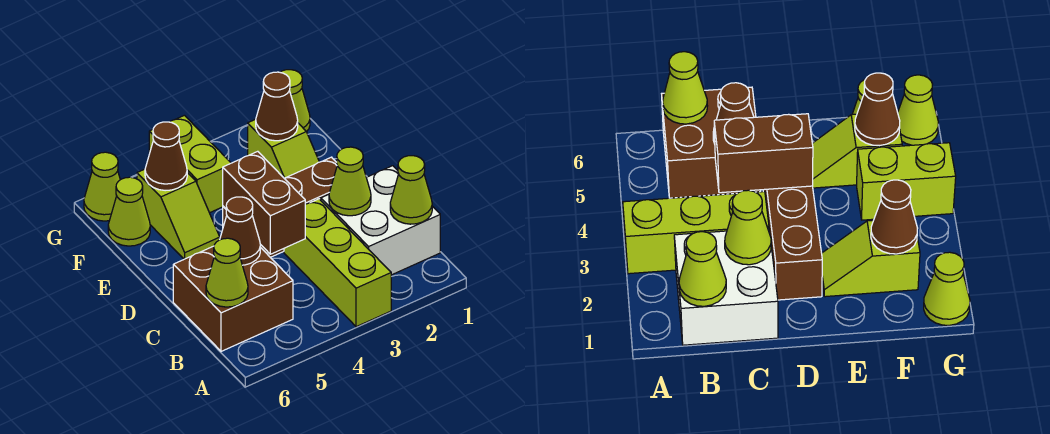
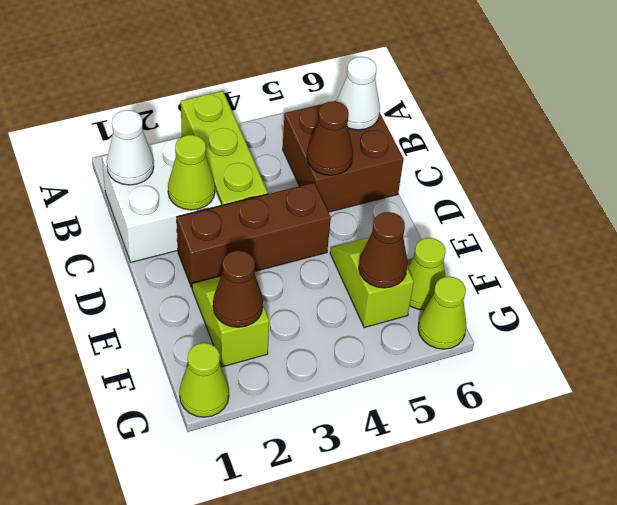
lime cone B1 level 2 -> white cone B1 level 2
lime cone B6 level 2 -> white cone B6 level 2
brown brick C4:D4 level 2 -> none
lime brick F4:G4 level 1 -> none

